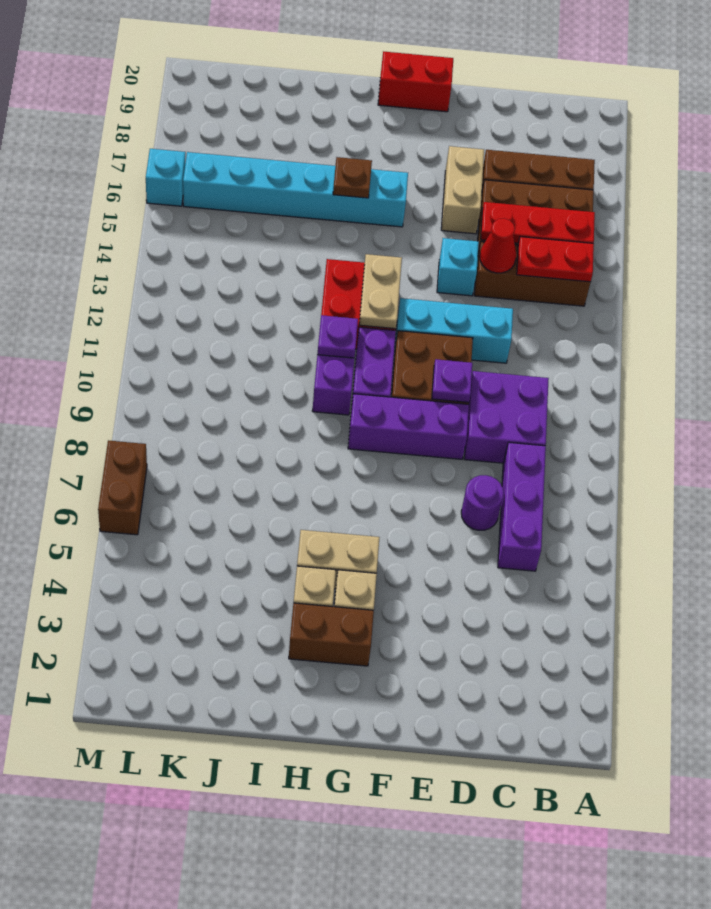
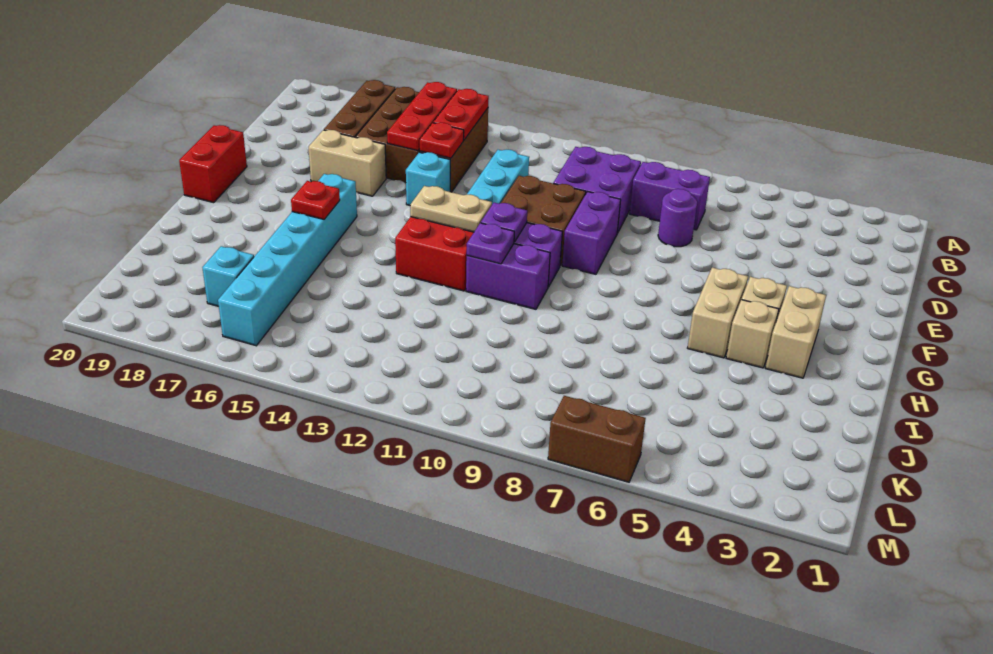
purple brick C6:C8 level 1 -> purple brick C7:C8 level 1
red cone D14 level 2 -> red plate D14 level 2
purple brick E9:G9 level 1 -> purple brick E9:F9 level 1
purple plate E10 level 2 -> purple plate G11 level 2
brown brick G3:H3 level 1 -> tan brick G3:H3 level 1
brown plate H16 level 2 -> red plate H16 level 2
cyan brick M16 level 1 -> cyan brick K17 level 1

